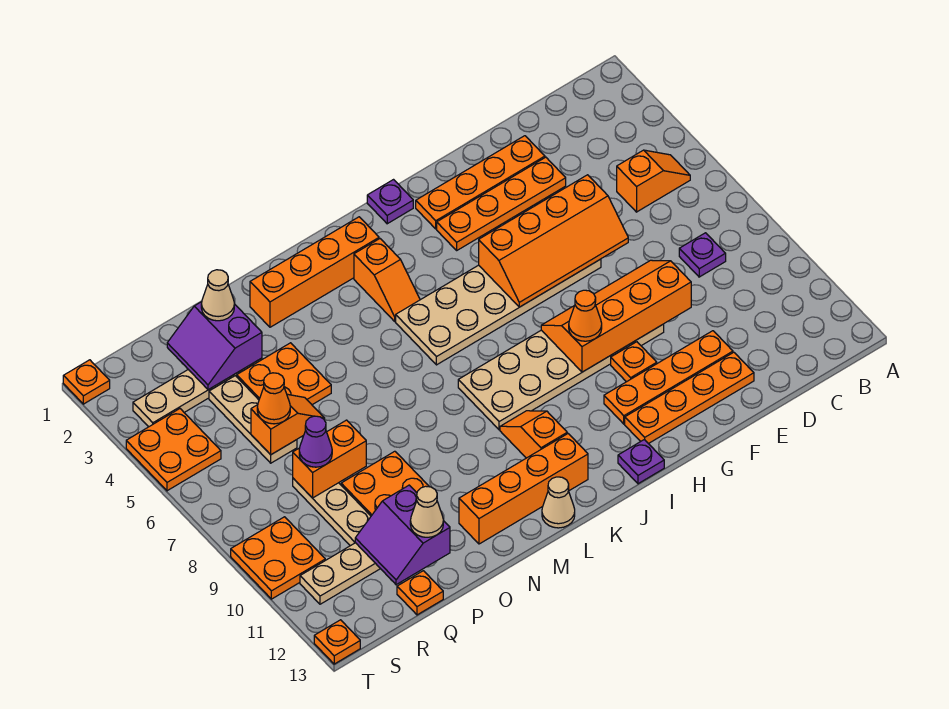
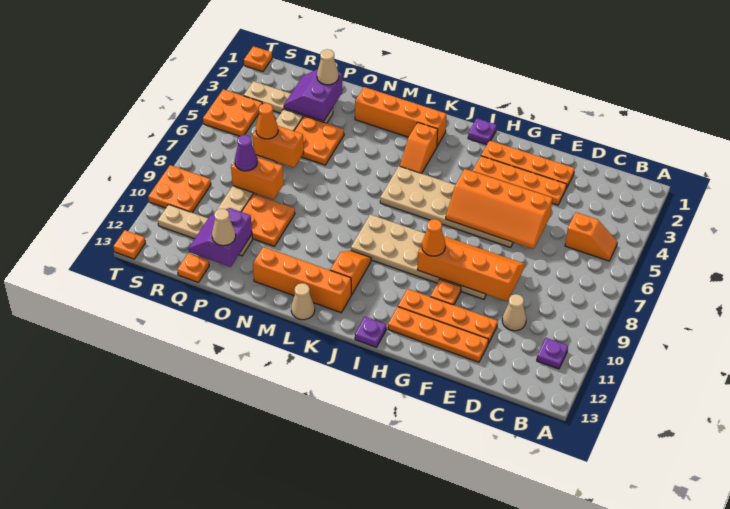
purple plate C8 level 1 -> purple plate B11 level 1
none -> tan cone D10 level 1
orange slope P6:Q6 level 2 top Q -> orange brick P6:Q6 level 2

